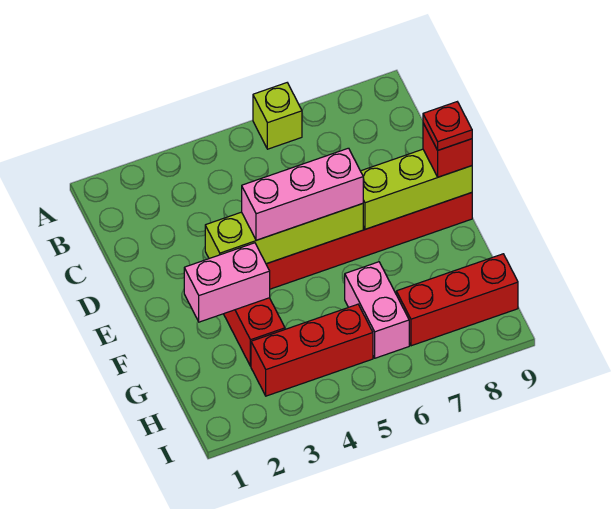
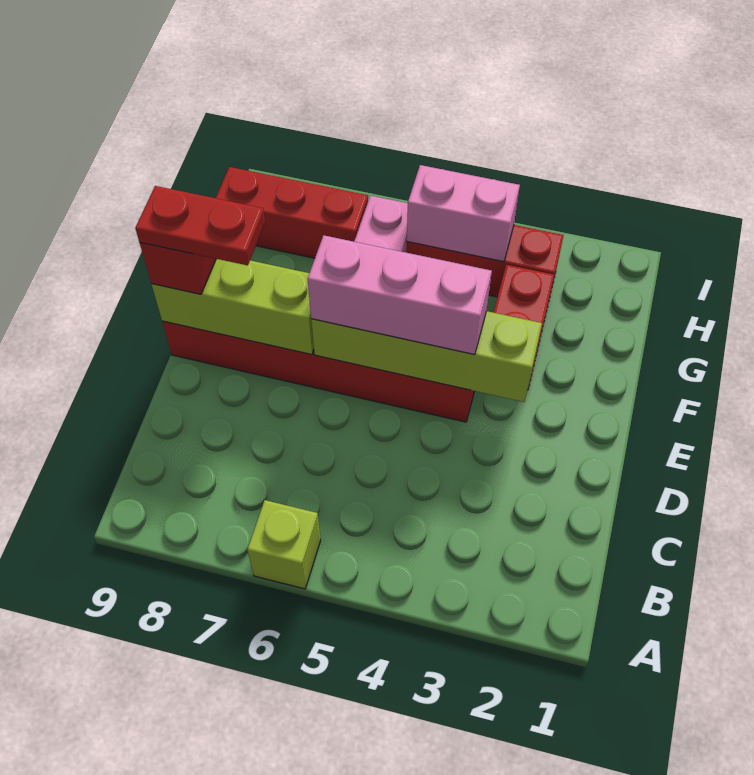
red plate E9 level 4 -> red plate E8:E9 level 4
pink brick F2:F3 level 2 -> pink brick H4:H5 level 2

